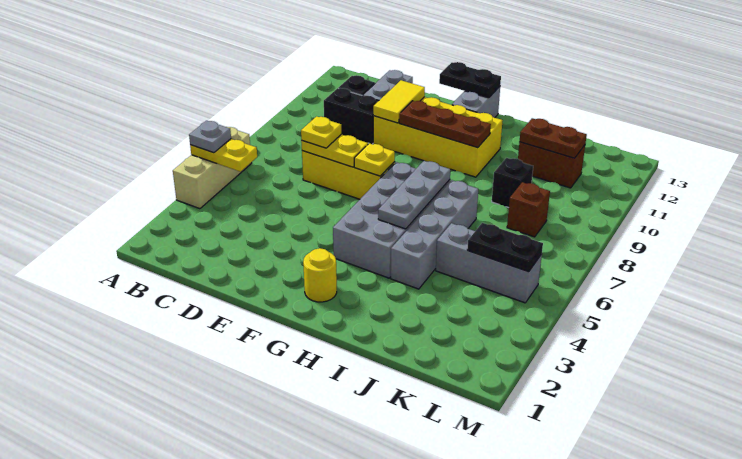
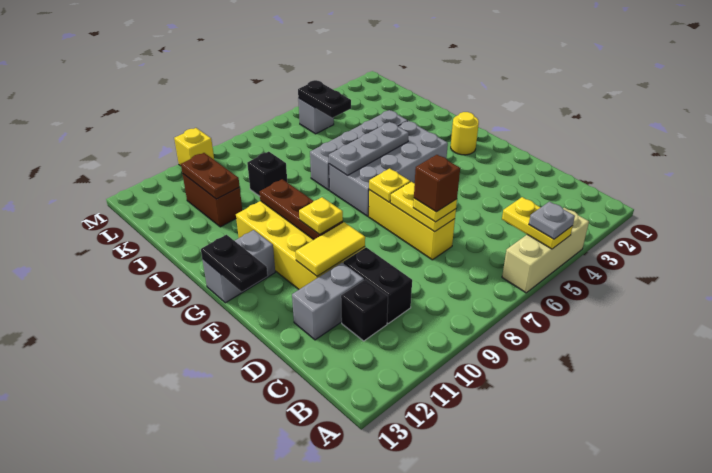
none -> yellow plate F10 level 3
grey brick J5:L5 level 1 -> grey brick L5 level 1
brown brick K8 level 1 -> brown brick D7 level 4
none -> yellow brick M10 level 1

